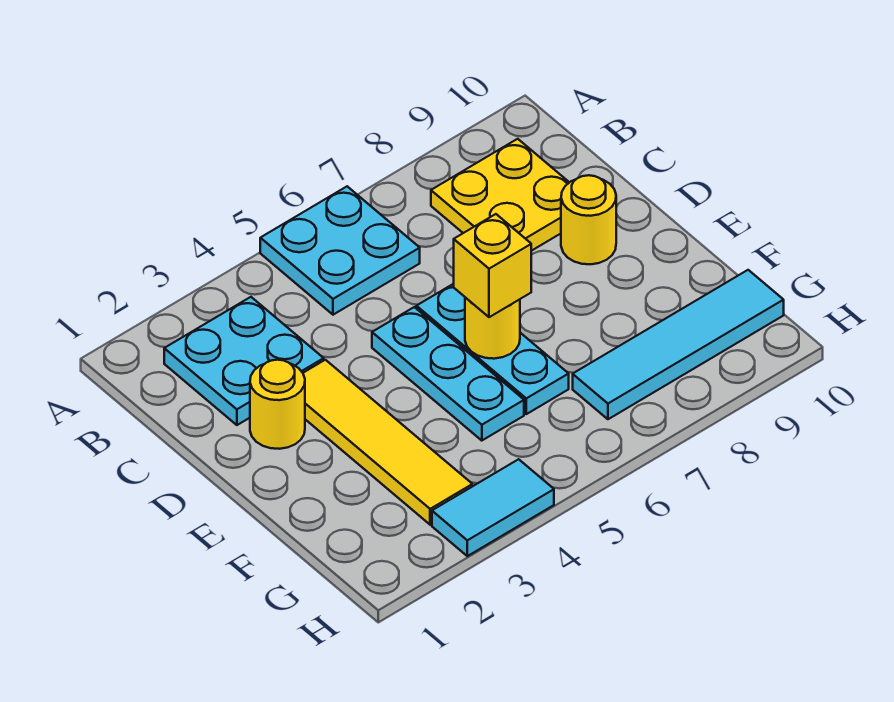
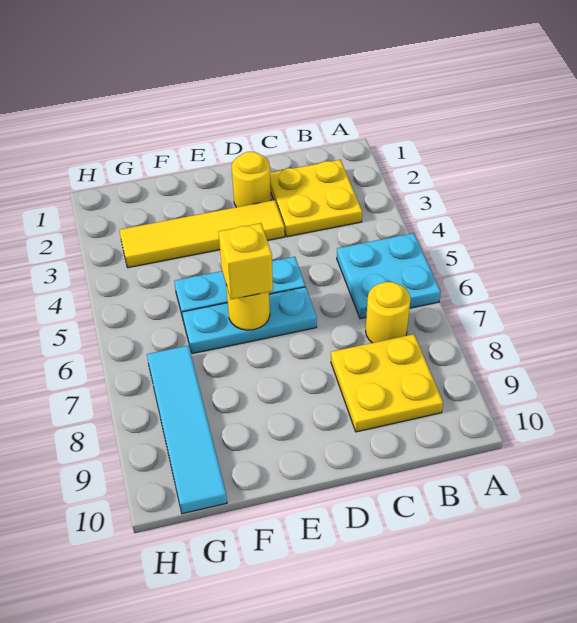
cyan plate B2:C3 level 1 -> yellow plate B2:C3 level 1
yellow round brick D9 level 1 -> yellow round brick B7 level 1
cyan tile H3:H4 level 1 -> none

